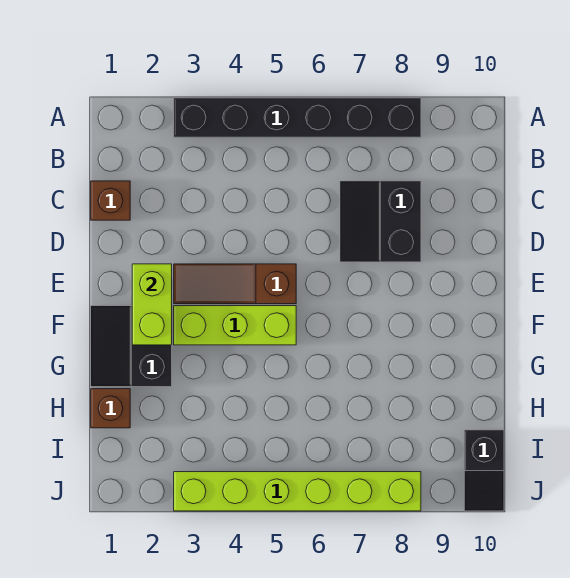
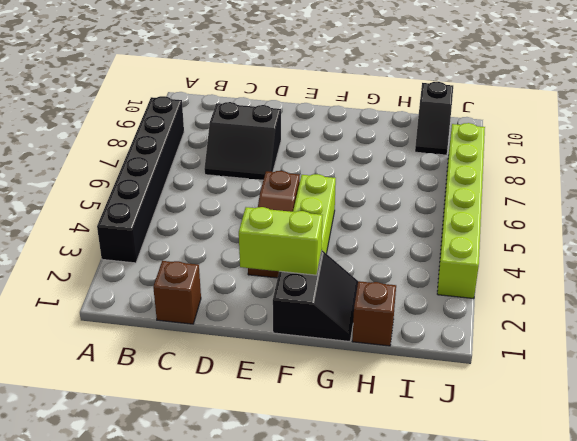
black slope F1:G2 level 1 top 2 -> black slope F1:G2 level 1 top F
black slope I10:J10 level 1 top I -> black slope I9:I10 level 1 top 10

